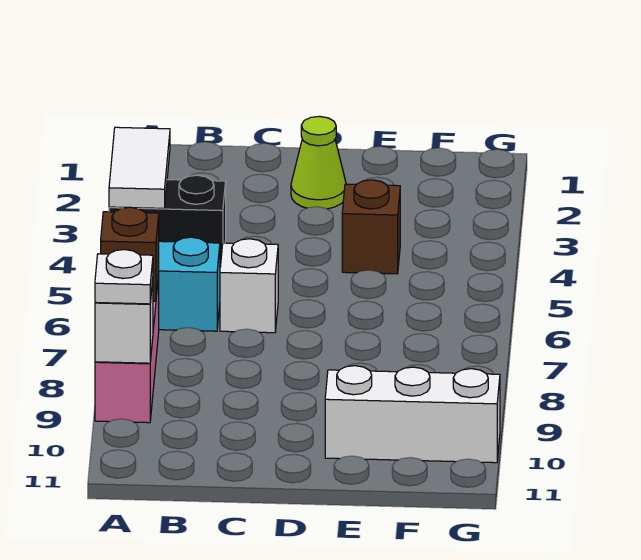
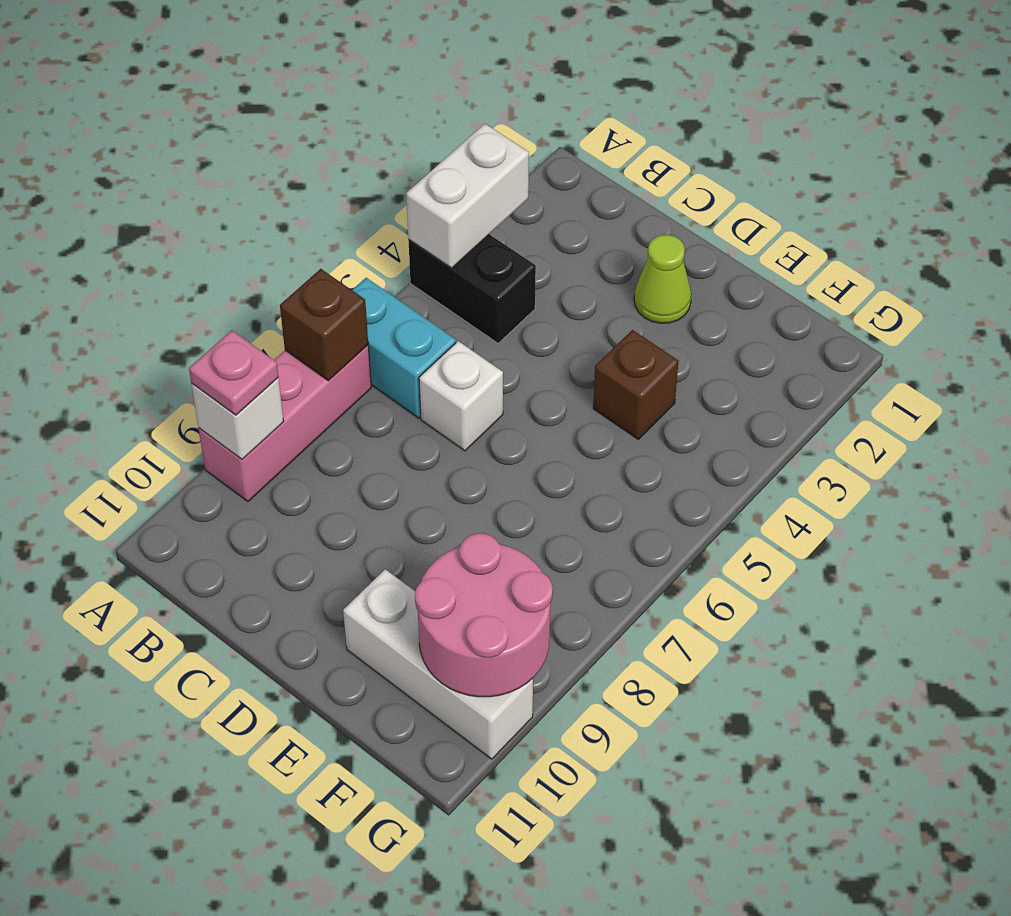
white tile A3:A4 level 2 -> white brick A3:A4 level 2
white plate A9 level 3 -> pink plate A9 level 3
none -> pink round brick F9:G10 level 2

